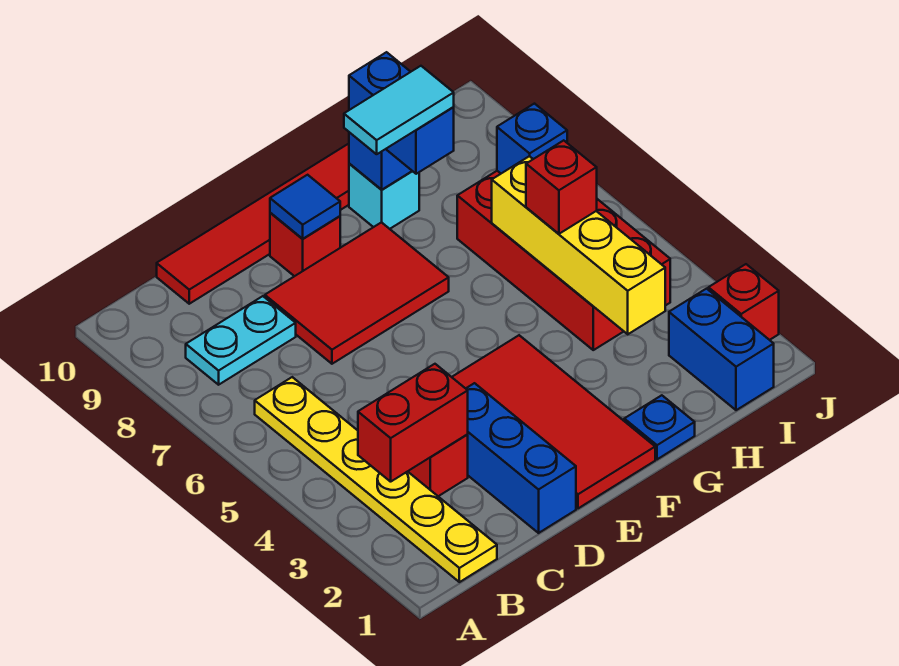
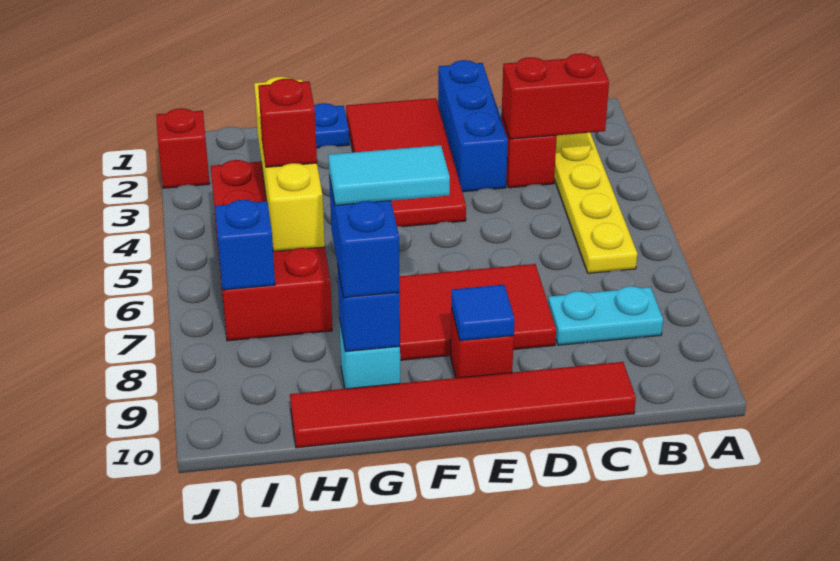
blue brick I1:I2 level 1 -> none

